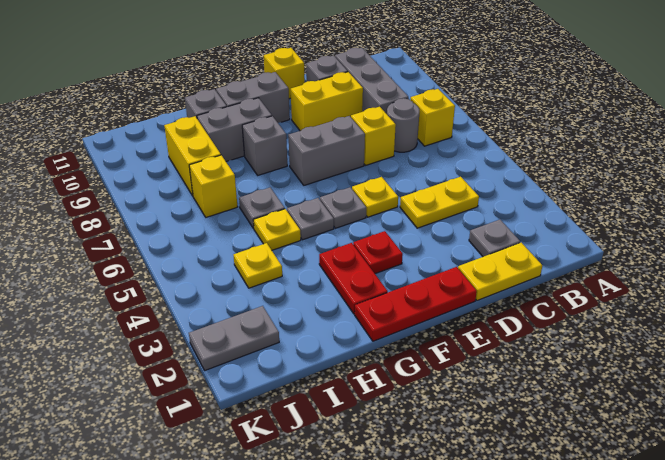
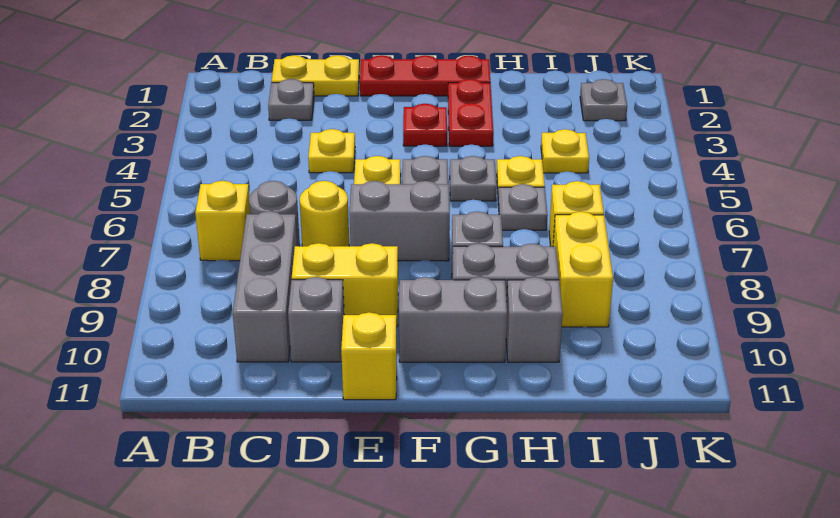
yellow plate C4:D4 level 1 -> yellow plate D4 level 1
yellow brick D7 level 1 -> yellow round brick D7 level 1
grey plate J2:K2 level 1 -> grey plate J2 level 1

